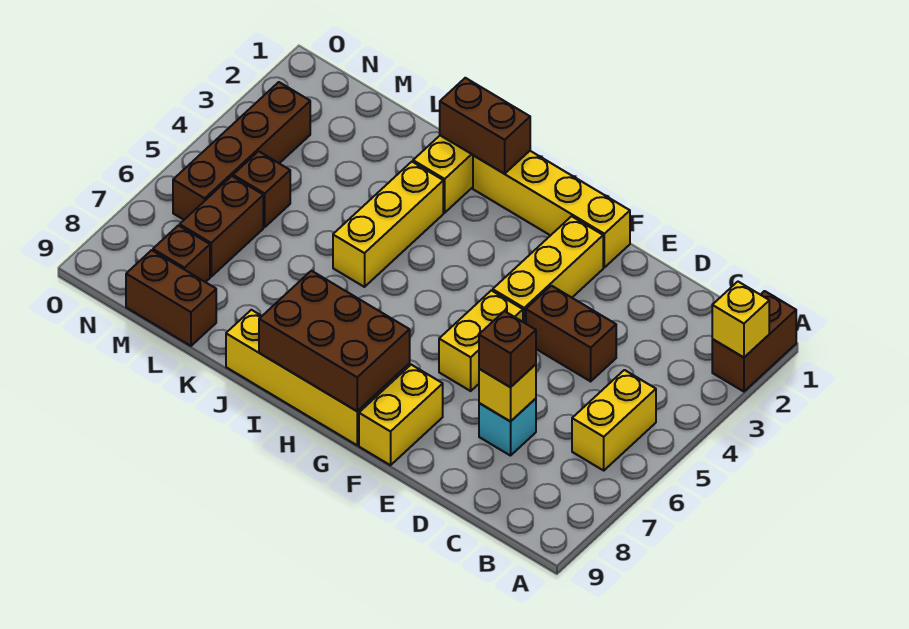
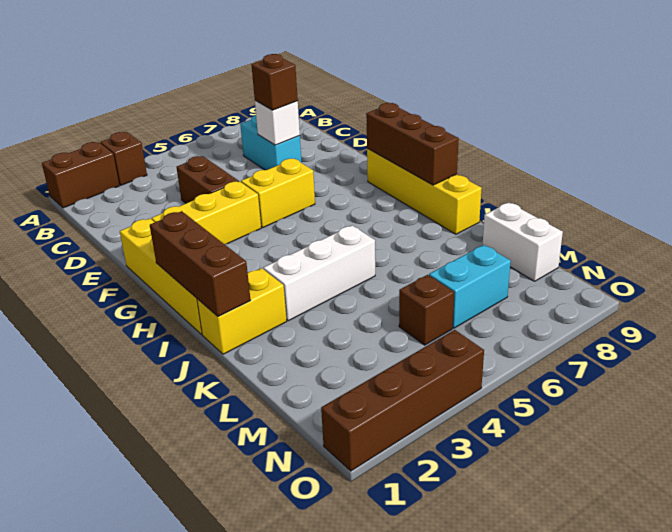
yellow brick A2 level 2 -> none
yellow brick B5:B6 level 1 -> none
cyan brick D7 level 1 -> cyan brick C7:D7 level 1
yellow brick D7 level 2 -> white brick D7 level 2
yellow brick F8:F9 level 1 -> none
brown brick G8:I9 level 2 -> brown brick G9:I9 level 2
brown brick I1:J1 level 2 -> brown brick H1:J1 level 2
yellow brick J3:J5 level 1 -> white brick J3:J5 level 1
brown brick L9:M9 level 1 -> white brick L9:M9 level 1
brown brick M6:M7 level 1 -> cyan brick M6:M7 level 1
brown brick M8 level 1 -> brown brick A3 level 1
brown brick N3:N6 level 1 -> brown brick O1:O4 level 1

